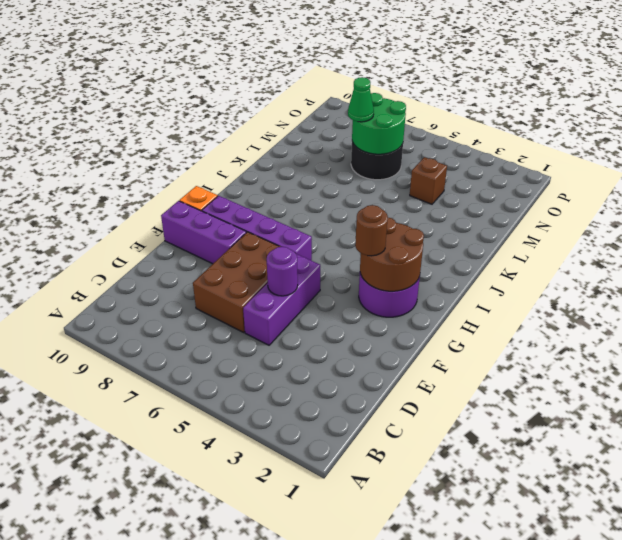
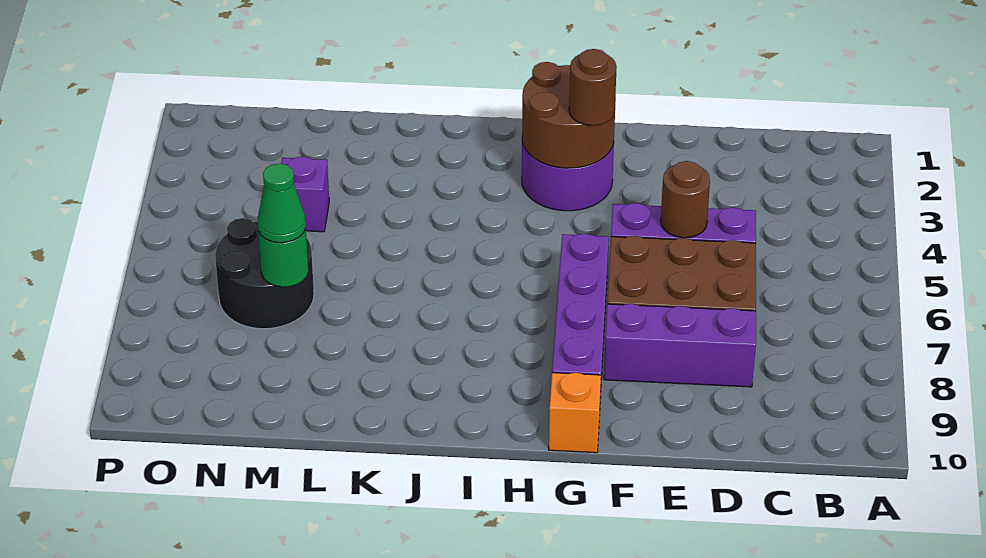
purple round brick E5 level 2 -> brown round brick E5 level 2
purple brick F8:F10 level 1 -> purple brick D8:F8 level 1
brown brick M4 level 1 -> purple brick M4 level 1
green round brick M6:N7 level 2 -> green round brick M7 level 2

